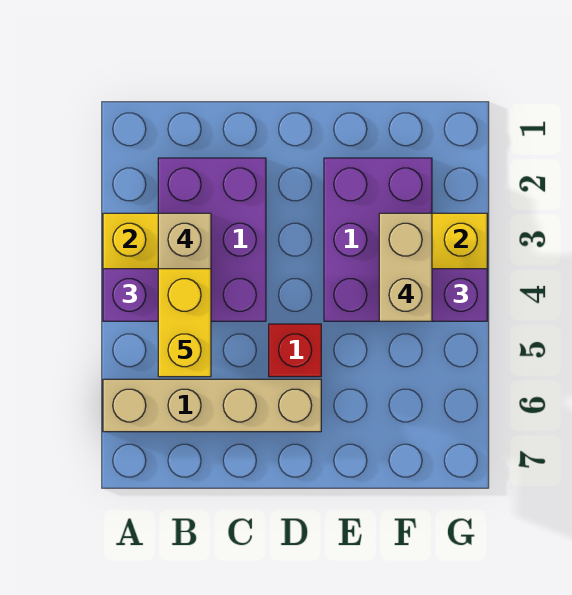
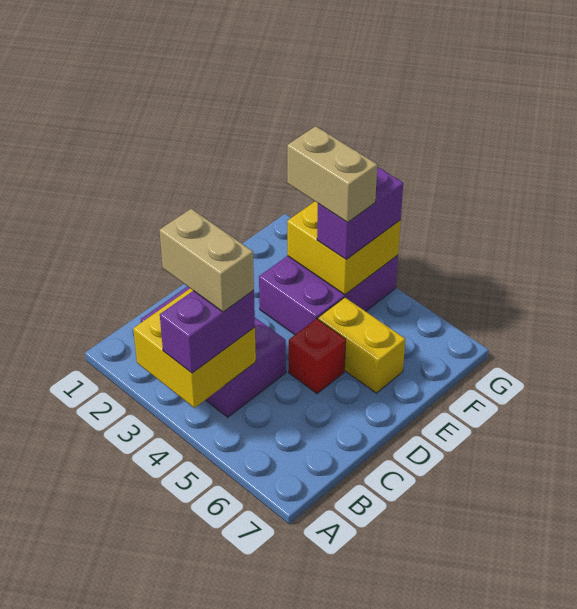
tan brick A6:D6 level 1 -> none
yellow brick B4:B5 level 5 -> yellow brick E5:E6 level 1
purple brick E2:F4 level 1 -> purple brick E3:G4 level 1

